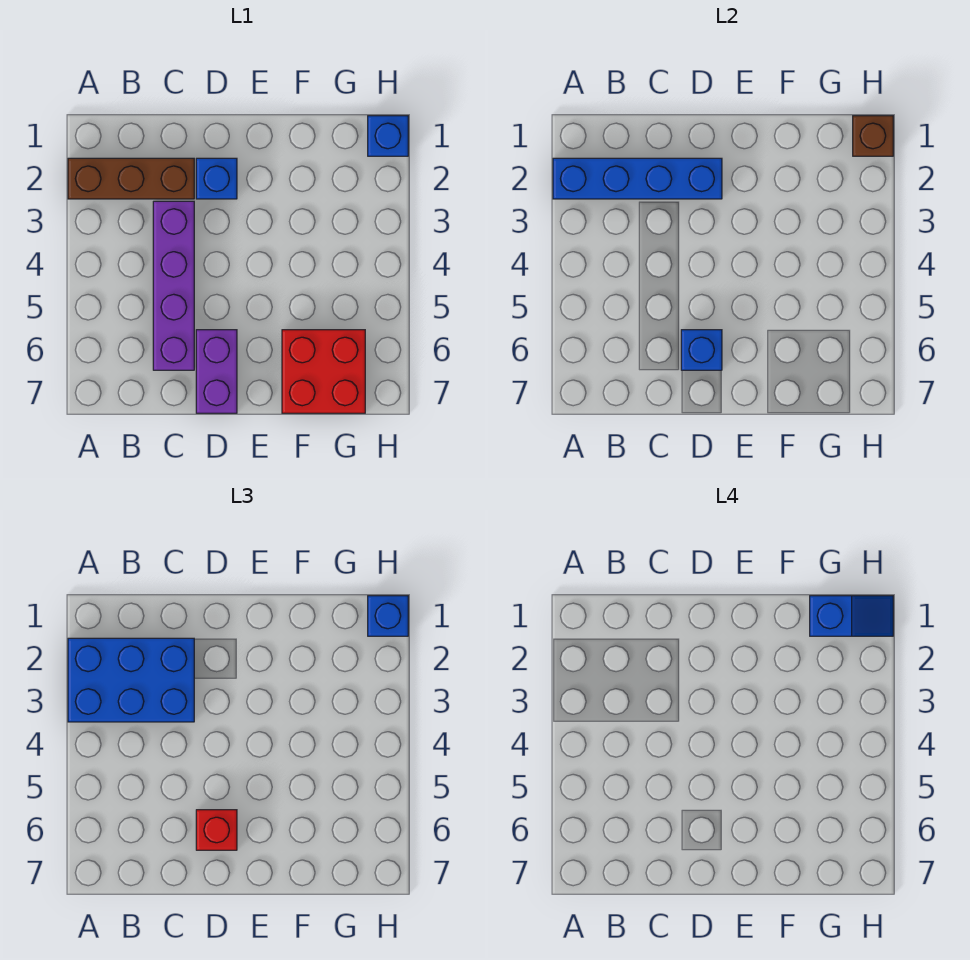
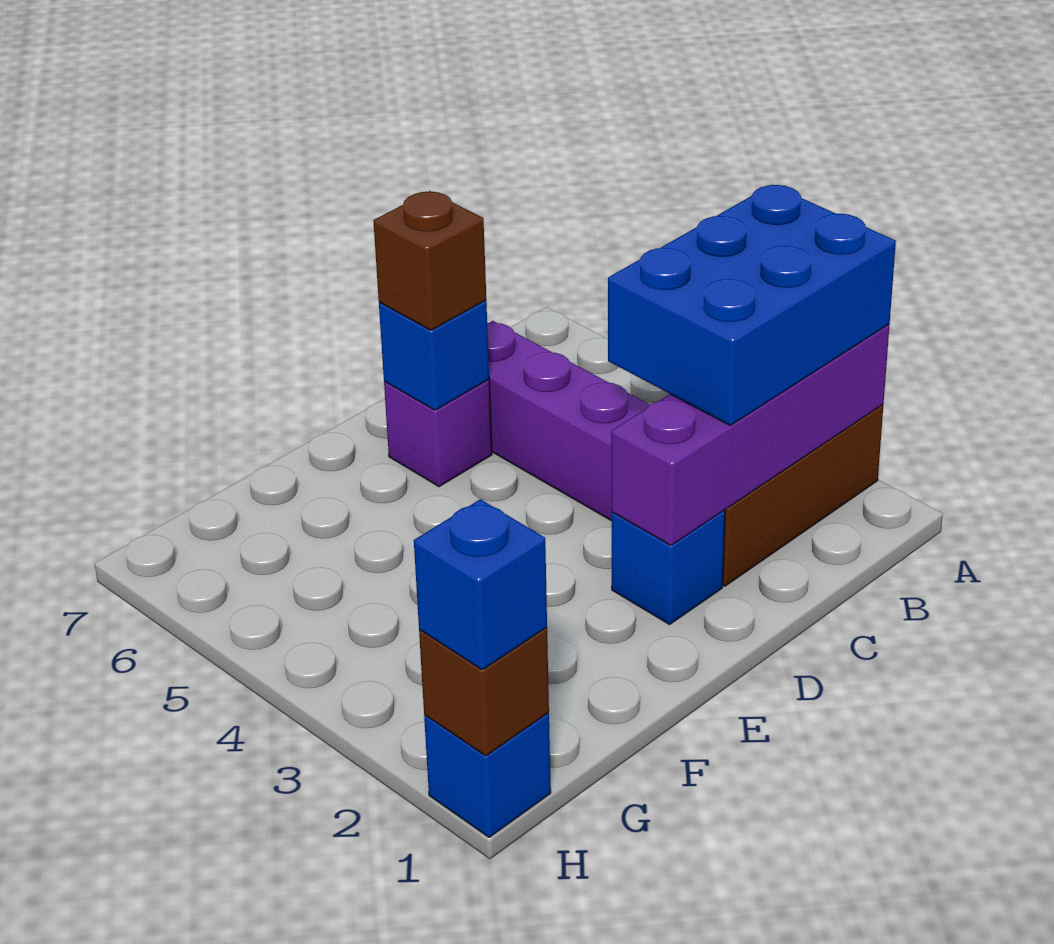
blue brick A2:D2 level 2 -> purple brick A2:D2 level 2
purple brick D6:D7 level 1 -> purple brick D6 level 1
red brick D6 level 3 -> brown brick D6 level 3
red brick F6:G7 level 1 -> none
blue slope G1:H1 level 4 top G -> none

